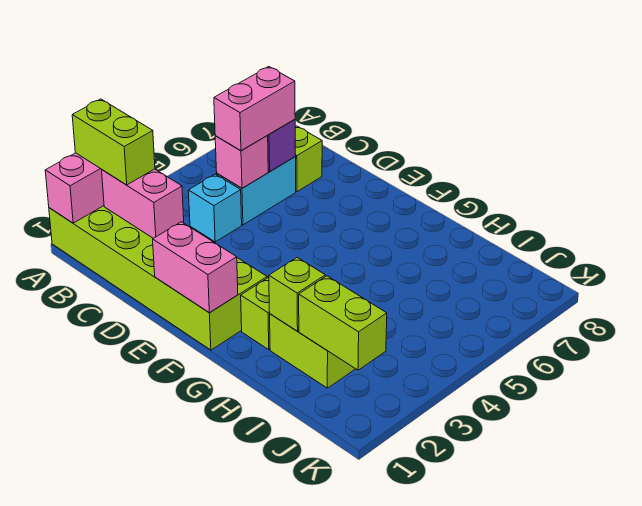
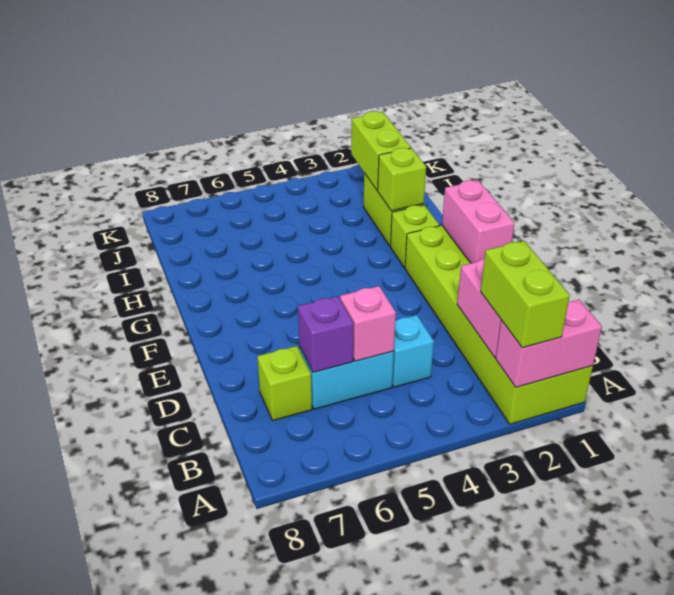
pink brick C5:C6 level 3 -> none

